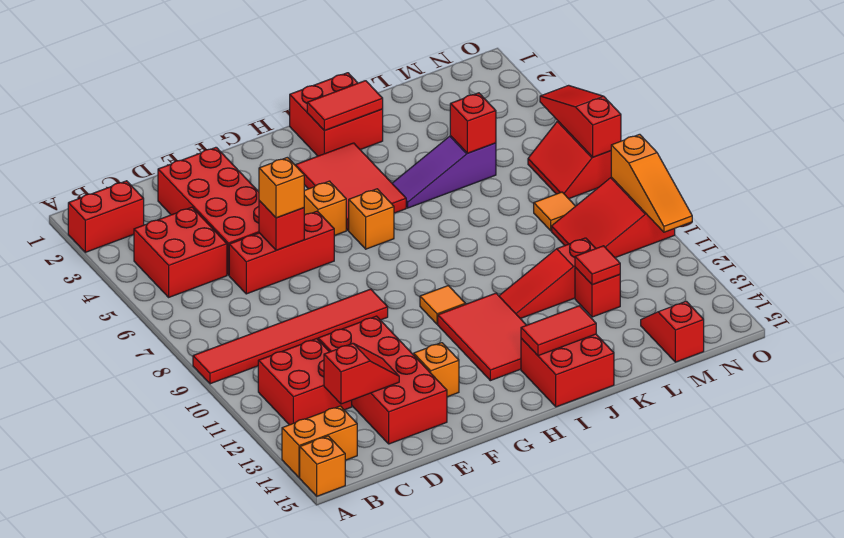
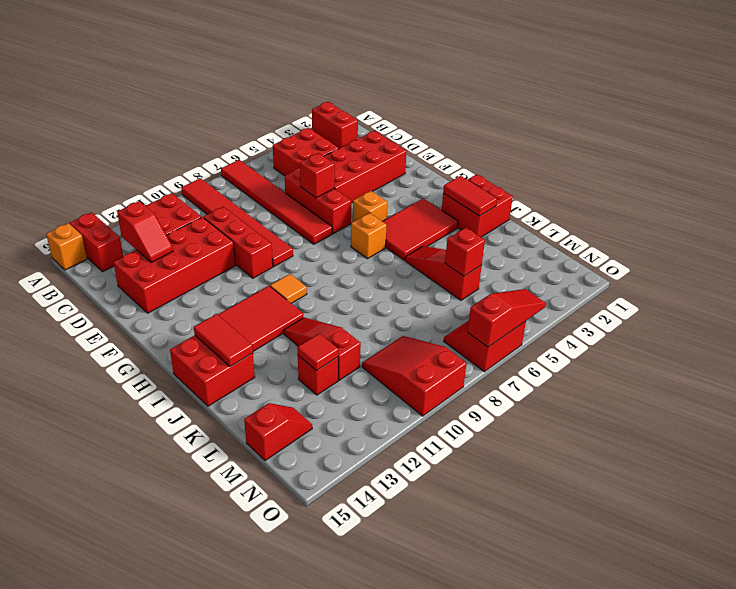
none -> red tile A7:F7 level 1
orange brick A14:B14 level 1 -> red brick A14:B14 level 1
none -> red brick D10:F10 level 1
orange brick E6 level 3 -> none
orange brick F13 level 1 -> none
purple slope J5:L5 level 1 top L -> red slope J5:L5 level 1 top L
orange tile M8 level 1 -> none
orange slope O9:O11 level 2 top 9 -> none

